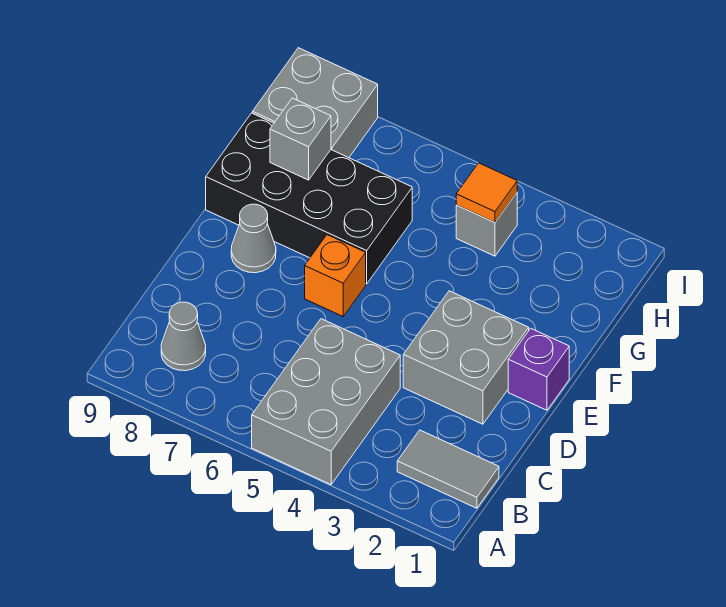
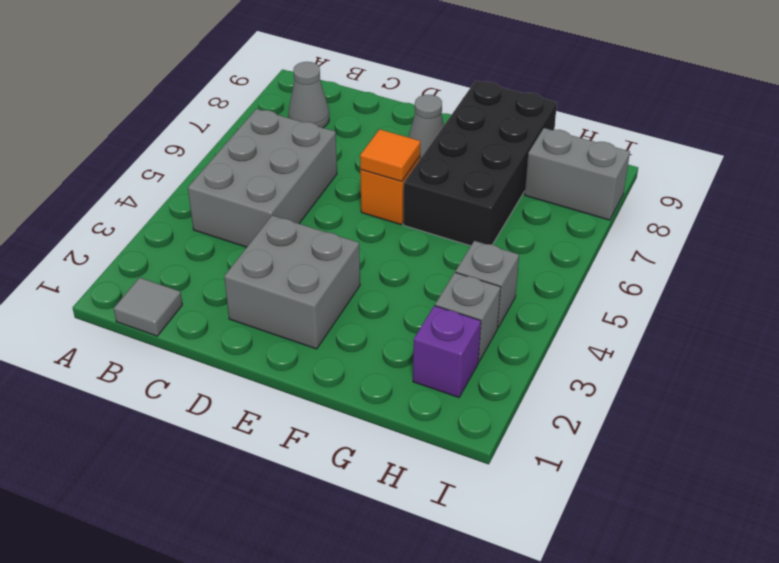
grey brick A4:C5 level 1 -> grey brick B4:C6 level 1
grey tile B1:B2 level 1 -> grey tile B1 level 1
purple brick E1 level 1 -> purple brick H2 level 1
grey brick G8 level 2 -> grey brick H3 level 1
orange tile H4 level 2 -> orange tile E6 level 2
grey brick H8:I9 level 1 -> grey brick H8:I8 level 1

